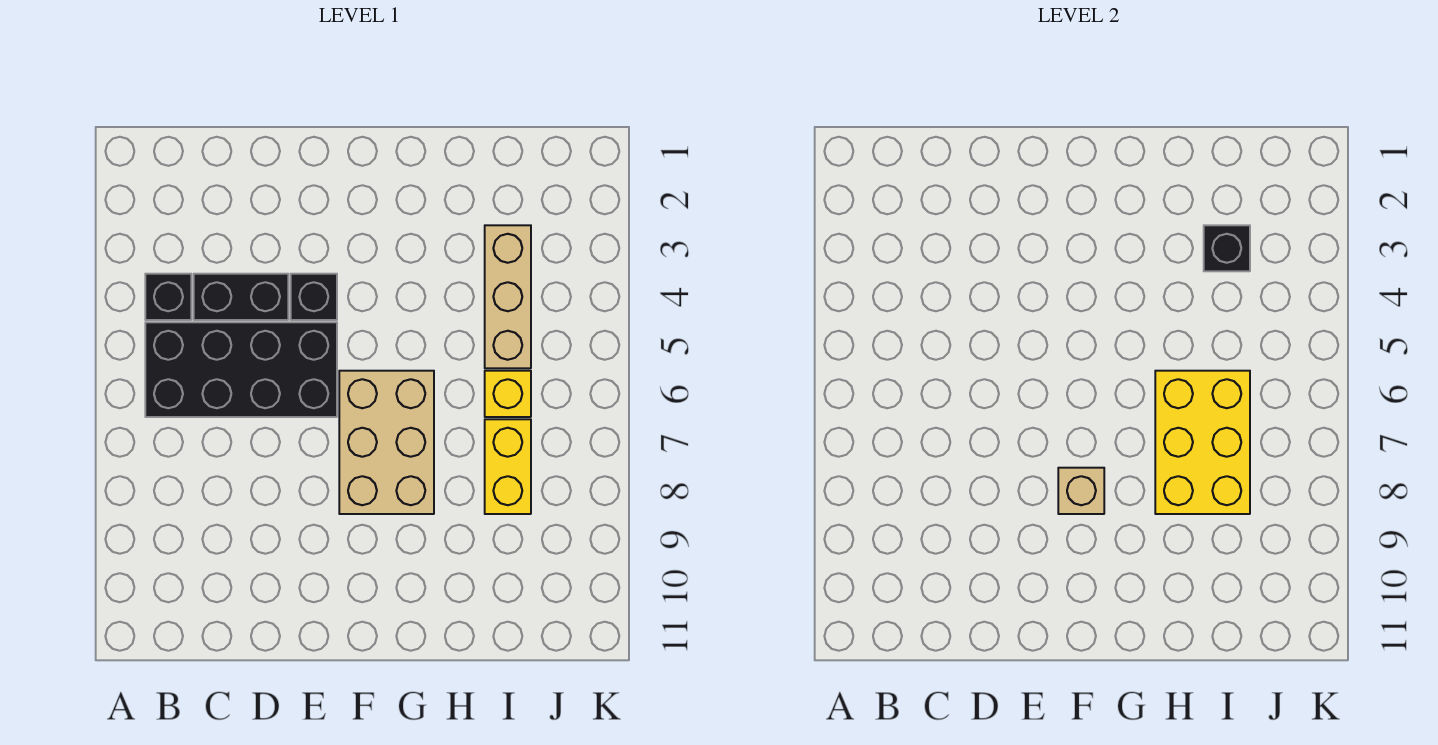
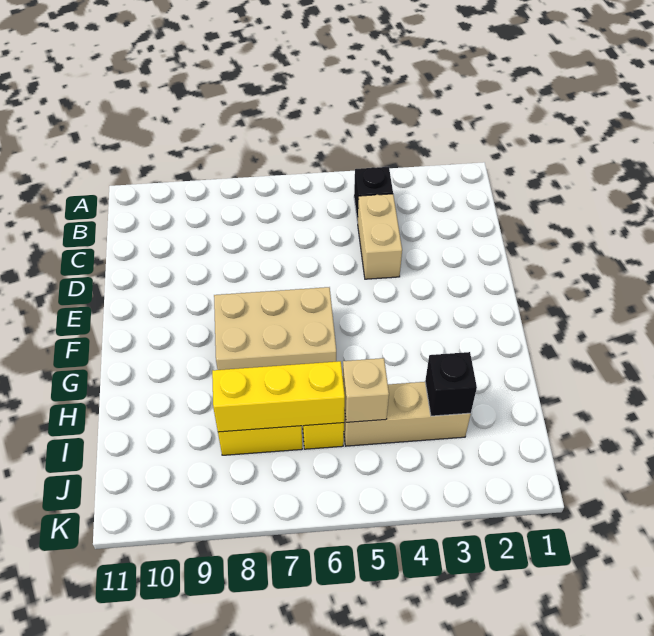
black brick B5:E6 level 1 -> none
black brick C4:D4 level 1 -> tan brick C4:D4 level 1
black brick E4 level 1 -> none
tan brick F8 level 2 -> tan brick I5 level 2
yellow brick H6:I8 level 2 -> yellow brick I6:I8 level 2

